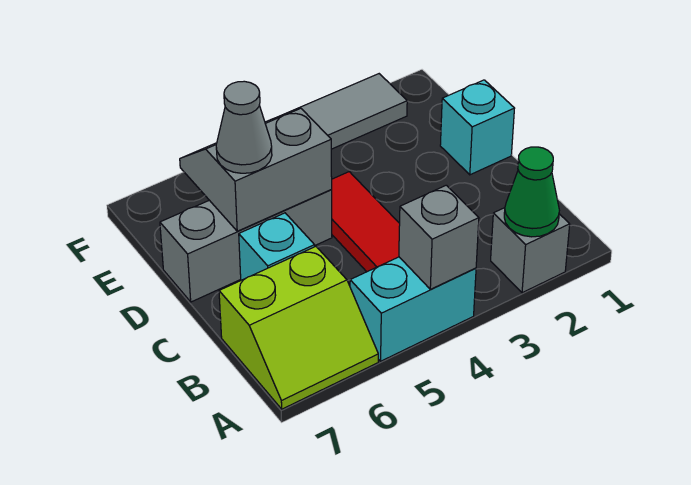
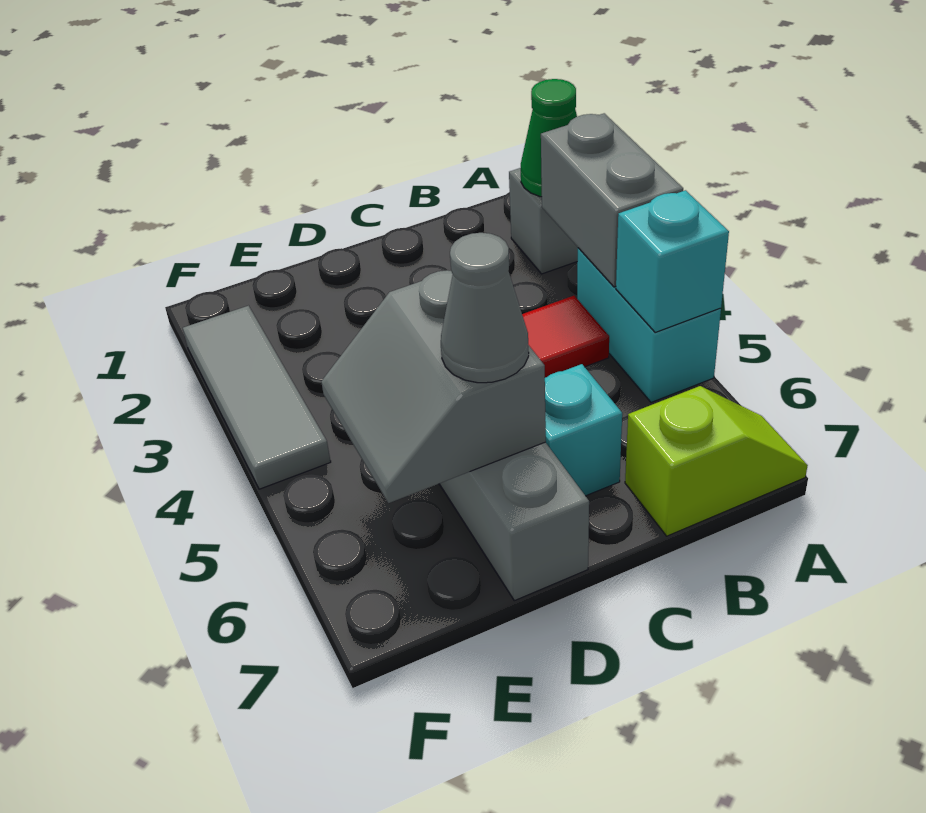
grey brick A4 level 2 -> grey brick A3:A4 level 2
lime slope A6:B7 level 1 top B -> lime slope A7:B7 level 1 top B
cyan brick D1 level 1 -> cyan brick A5 level 2

